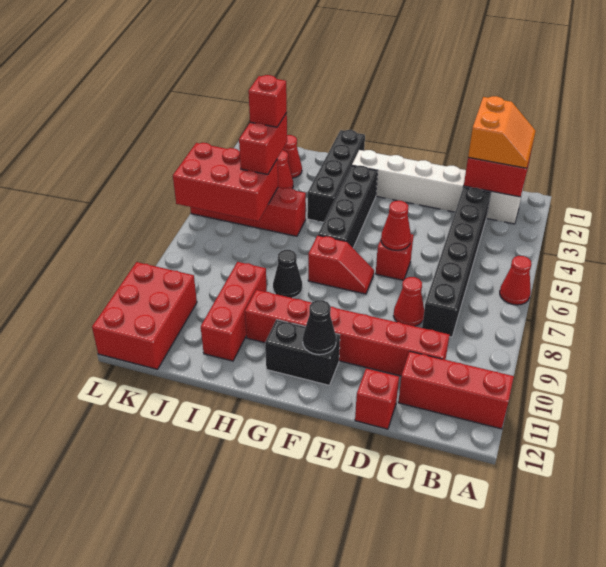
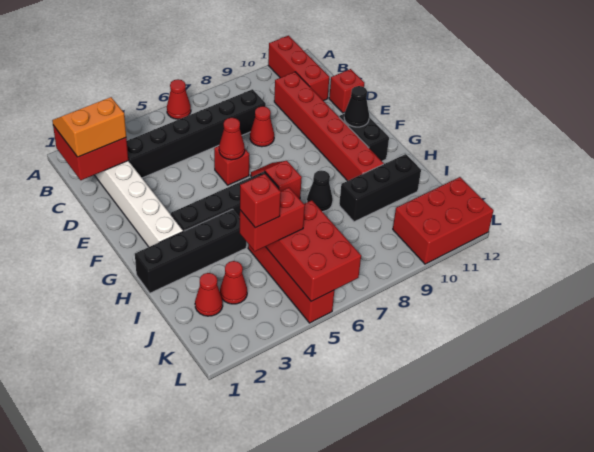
red brick I9:I11 level 1 -> black brick I9:I11 level 1

